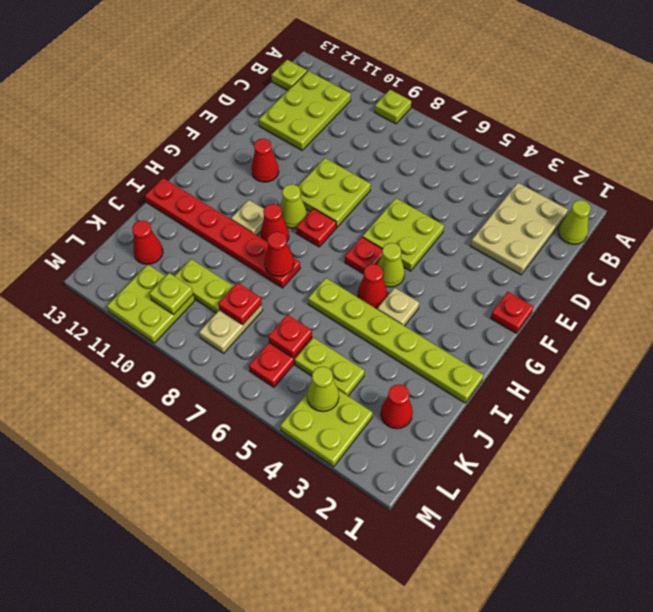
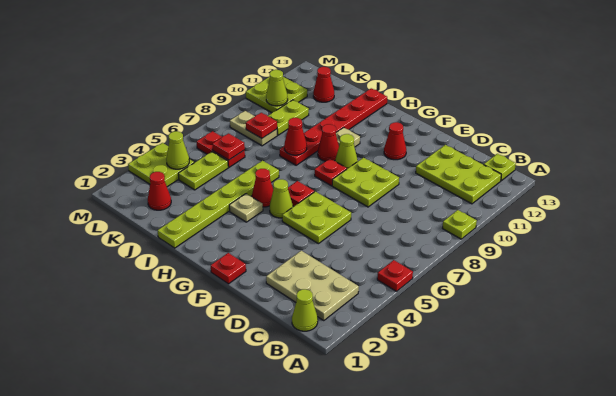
none -> red plate A5 level 1
lime plate L10 level 2 -> lime cone L10 level 2

